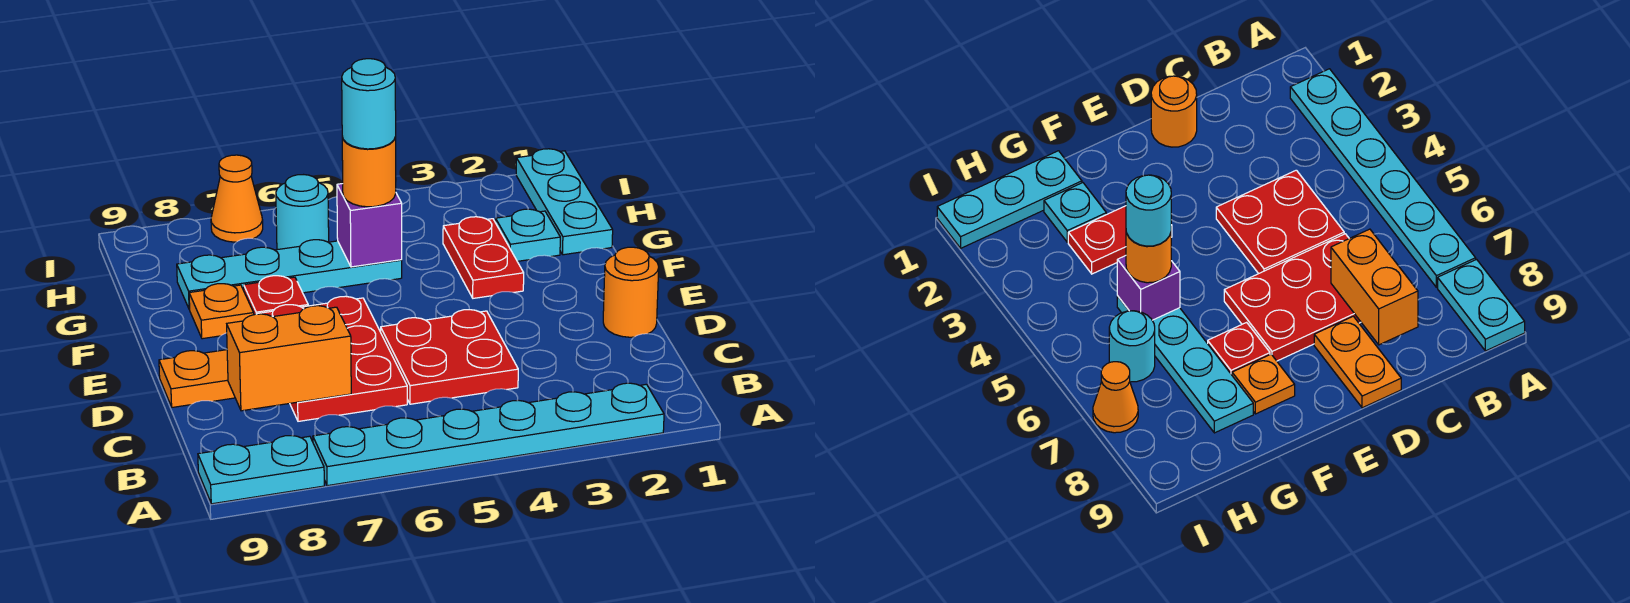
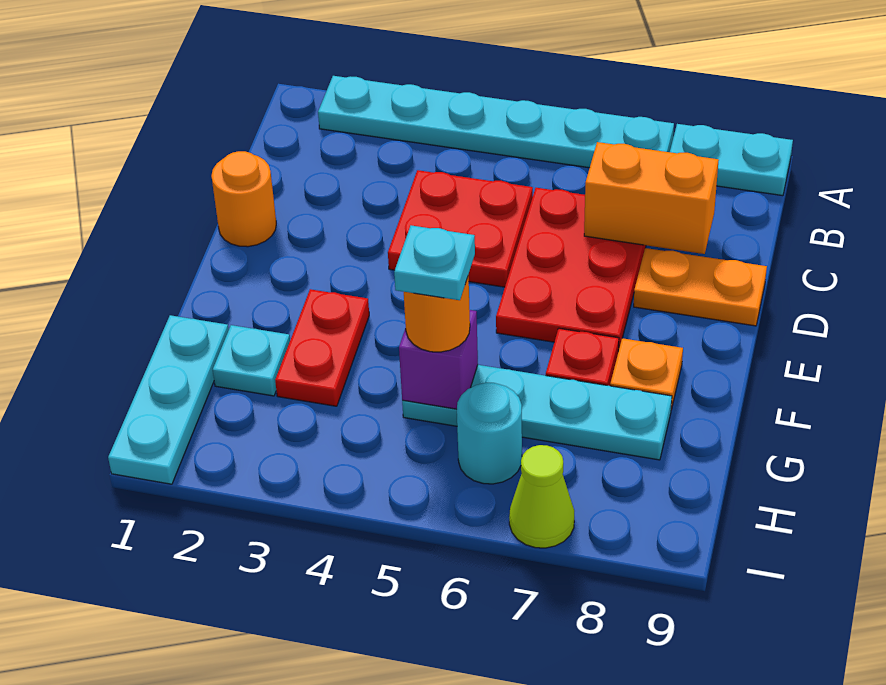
cyan round brick G5 level 4 -> cyan plate G5 level 4
orange cone I7 level 1 -> lime cone I7 level 1

